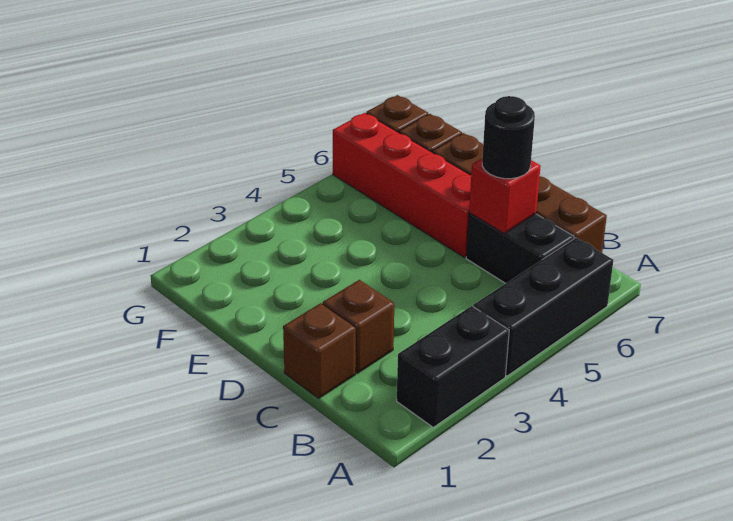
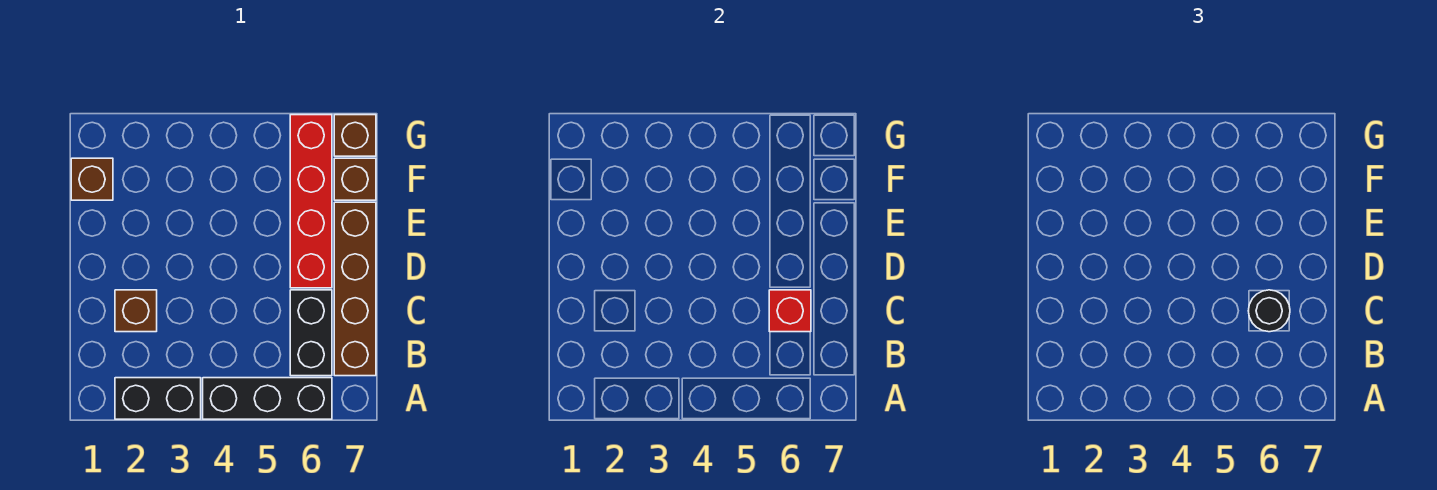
brown brick C1 level 1 -> brown brick F1 level 1

